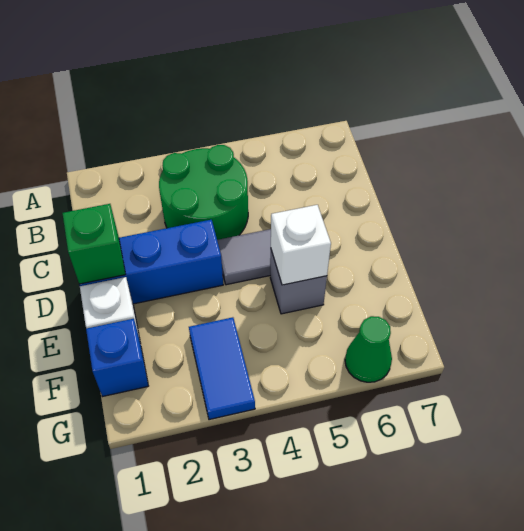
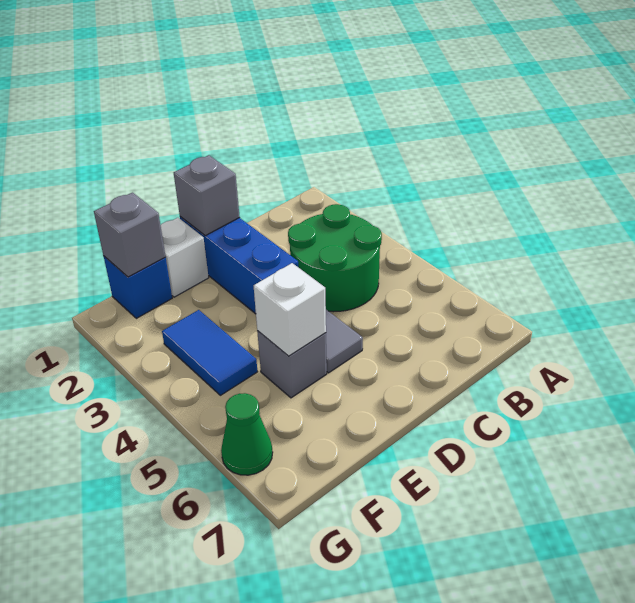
green brick D1 level 2 -> grey brick D1 level 2
none -> grey brick F1 level 2
blue tile F3:G3 level 1 -> blue tile F3:F4 level 1

